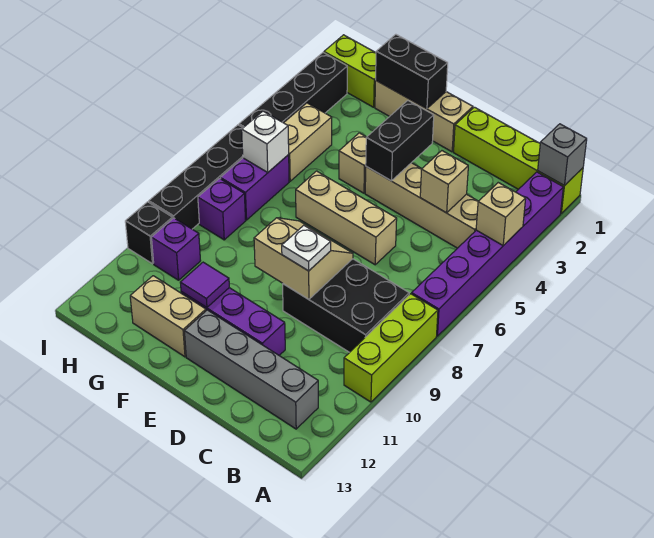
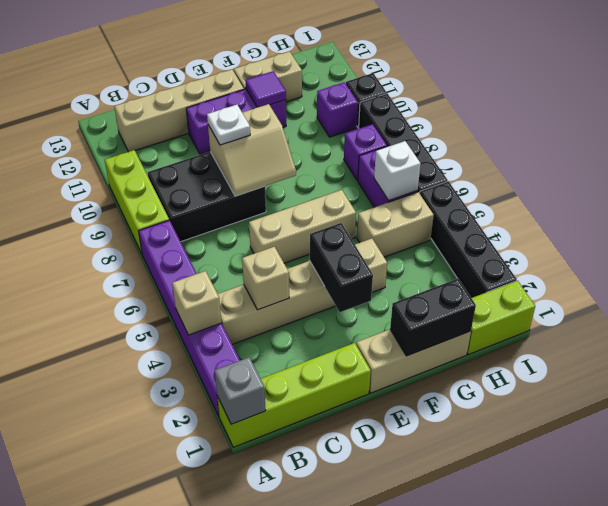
grey brick B12:E12 level 1 -> tan brick B12:E12 level 1
tan brick H4:H5 level 1 -> tan brick G5:H5 level 1

